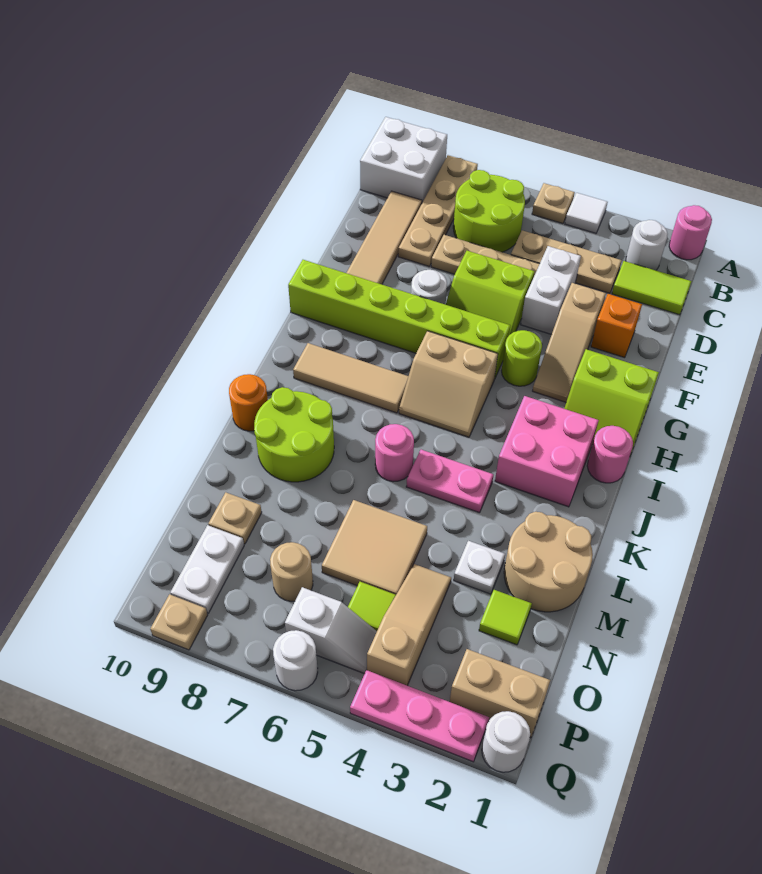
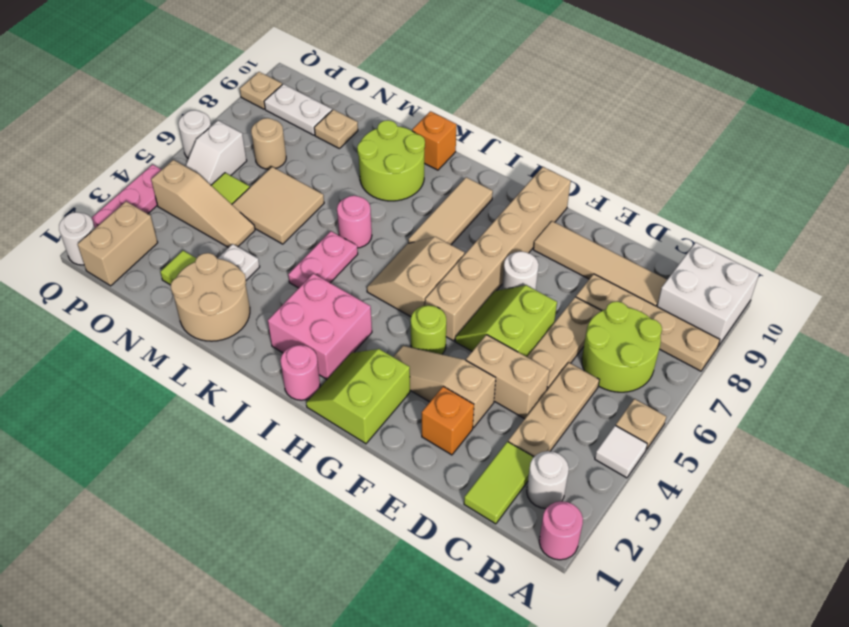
white brick D4:E4 level 1 -> tan brick D4:E4 level 1
lime brick G5:G10 level 1 -> tan brick G5:G10 level 1
orange round brick K10 level 1 -> orange brick K10 level 1

